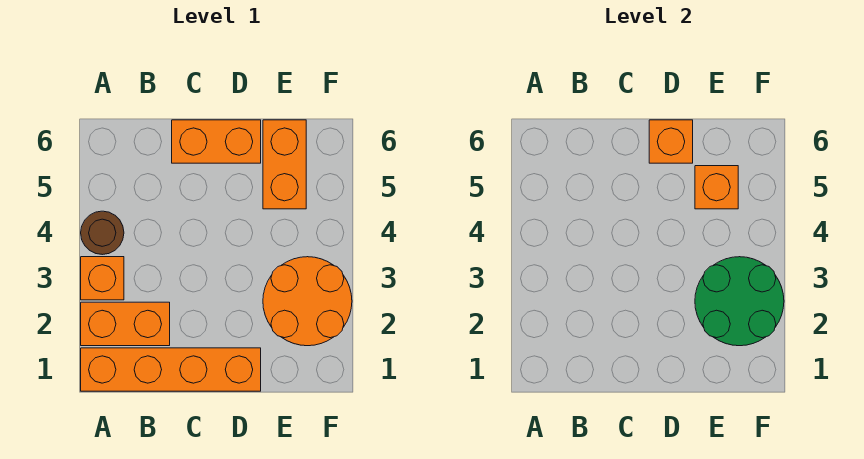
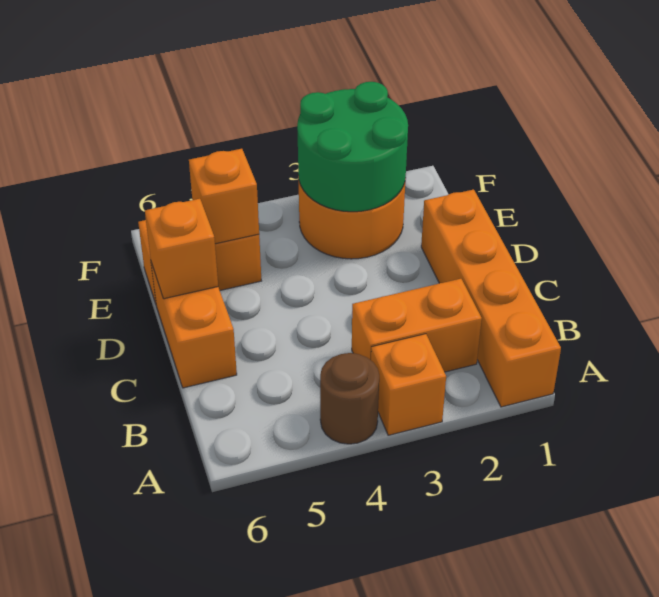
orange brick A2:B2 level 1 -> orange brick B2:B3 level 1

